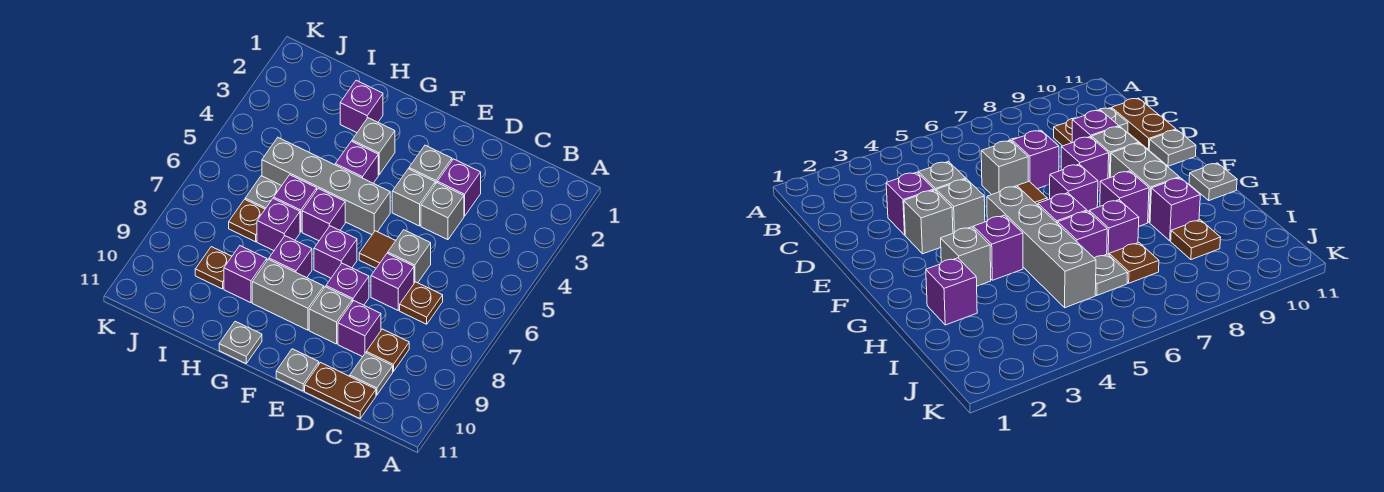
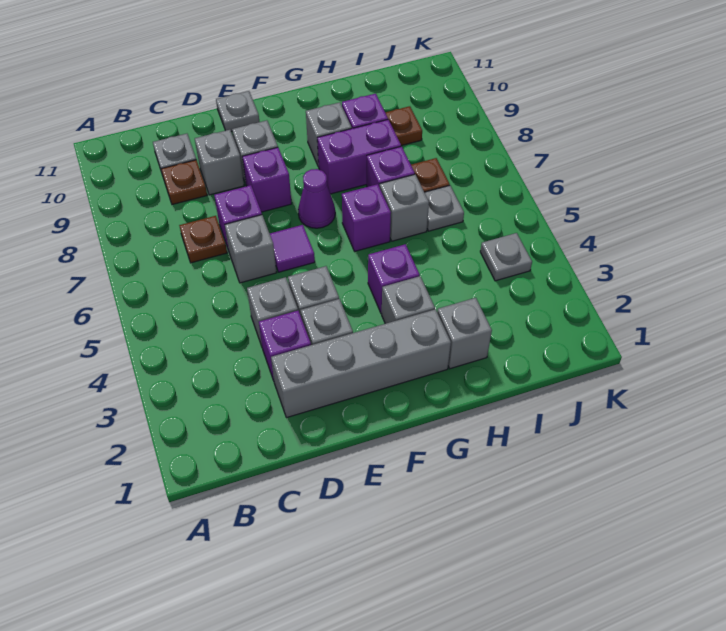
brown plate C11:D11 level 1 -> none
purple brick D9 level 1 -> grey brick D9 level 1
brown tile E6 level 1 -> purple tile E6 level 1
grey brick F5:I5 level 1 -> grey brick D2:G2 level 1
purple brick F7 level 1 -> purple cone F7 level 1
grey brick F9:G9 level 1 -> grey brick G9 level 1
purple brick G8 level 1 -> purple brick G8:H8 level 1
grey plate G11 level 1 -> grey plate J4 level 1
purple brick H2 level 1 -> grey brick H2 level 1
purple brick H6 level 1 -> grey brick H6 level 1

